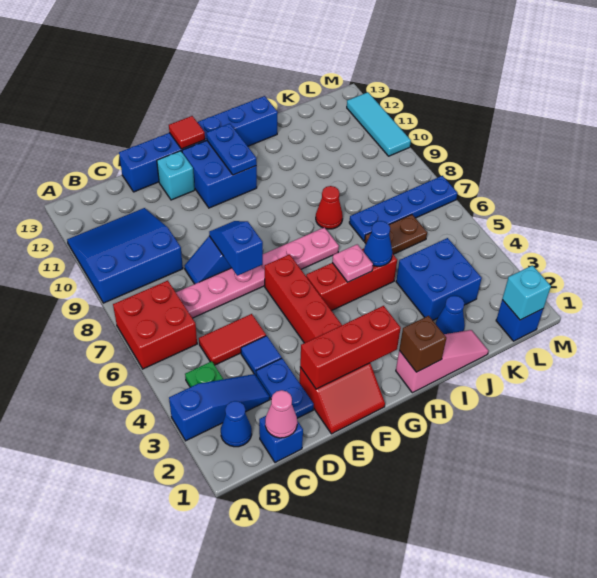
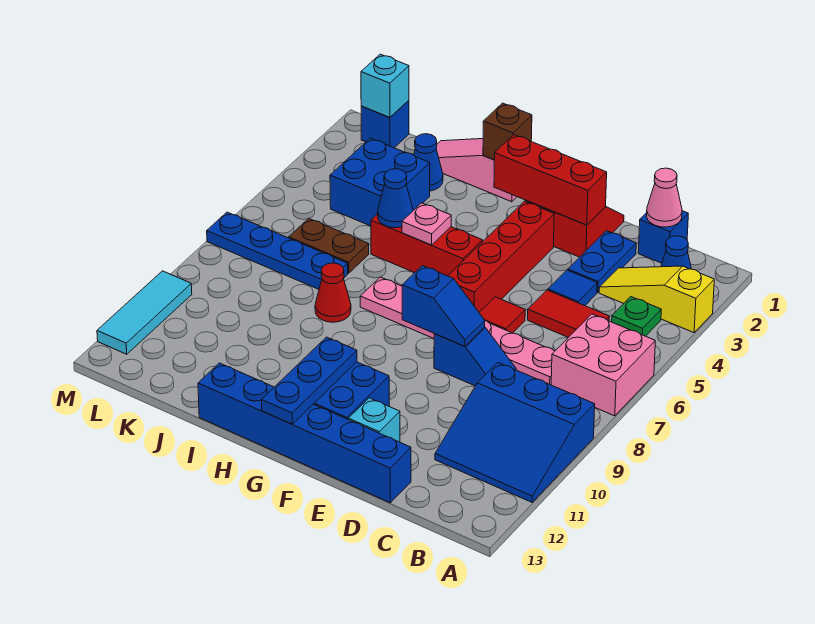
blue slope A3:C3 level 1 top A -> yellow slope A3:C3 level 1 top A
red brick A6:B7 level 1 -> pink brick A6:B7 level 1
blue slope E7:E8 level 2 top 7 -> blue slope E8:F8 level 2 top F
red tile F13 level 2 -> red tile E6 level 1
blue plate G11:G12 level 2 -> blue plate G11:G13 level 2

